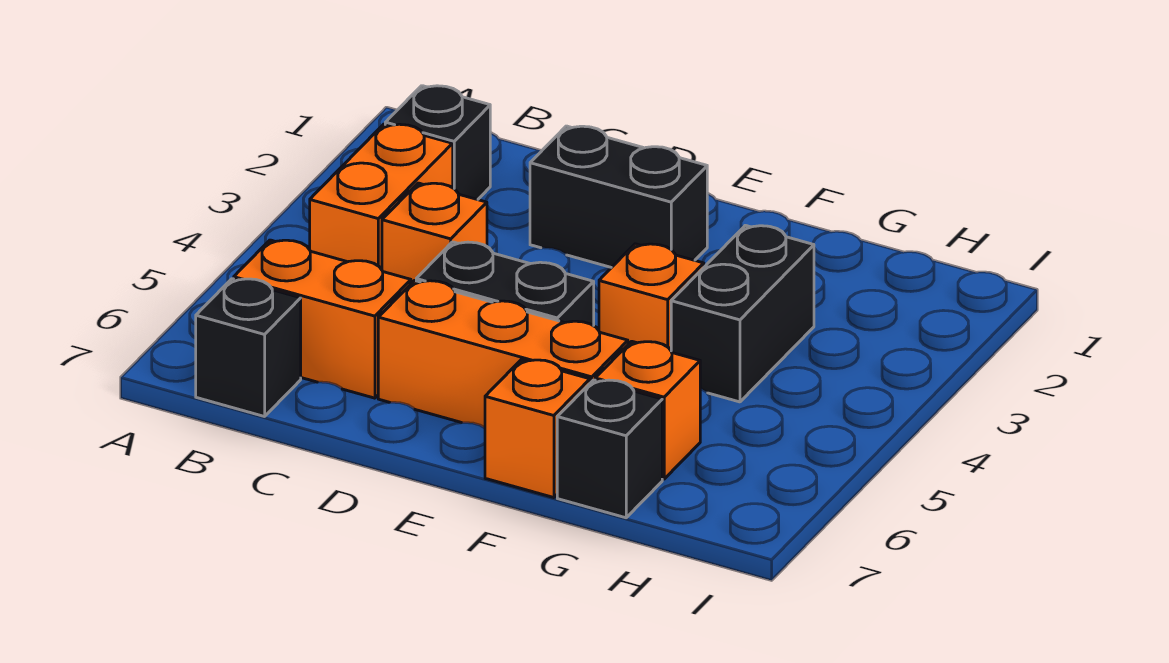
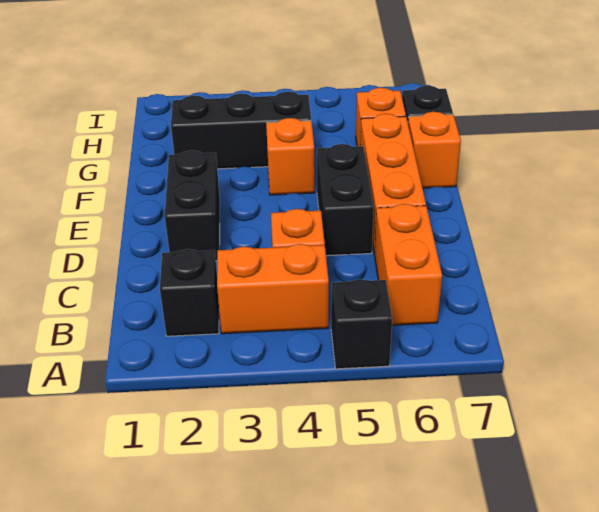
black brick B7 level 1 -> black brick A5 level 1
black brick G3:G4 level 1 -> black brick G2:G4 level 1

